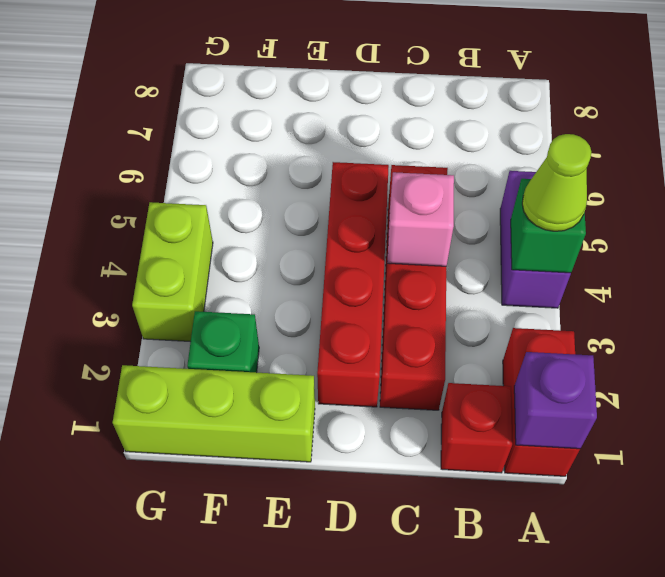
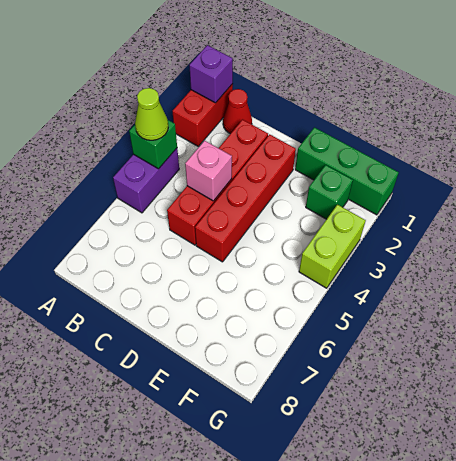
red brick B1 level 1 -> red cone B1 level 1
lime brick E1:G1 level 1 -> green brick E1:G1 level 1

